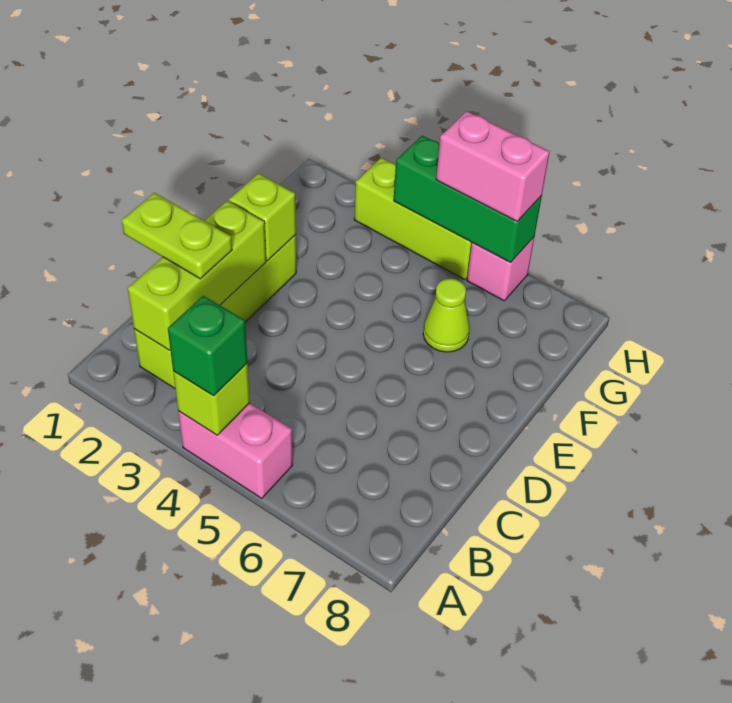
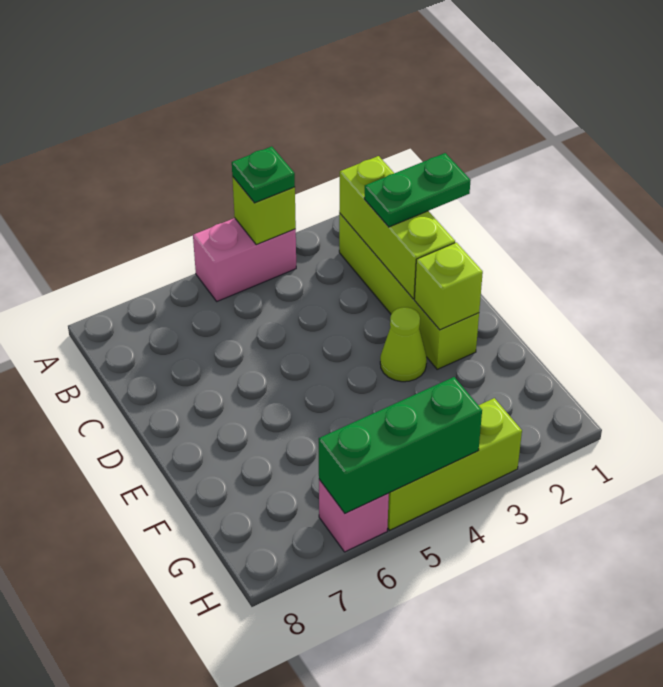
green brick A4 level 3 -> green plate A4 level 3
lime plate C1:C2 level 3 -> green plate C1:C2 level 3
lime cone F6 level 1 -> lime cone E3 level 1
pink brick H5:H6 level 3 -> none

